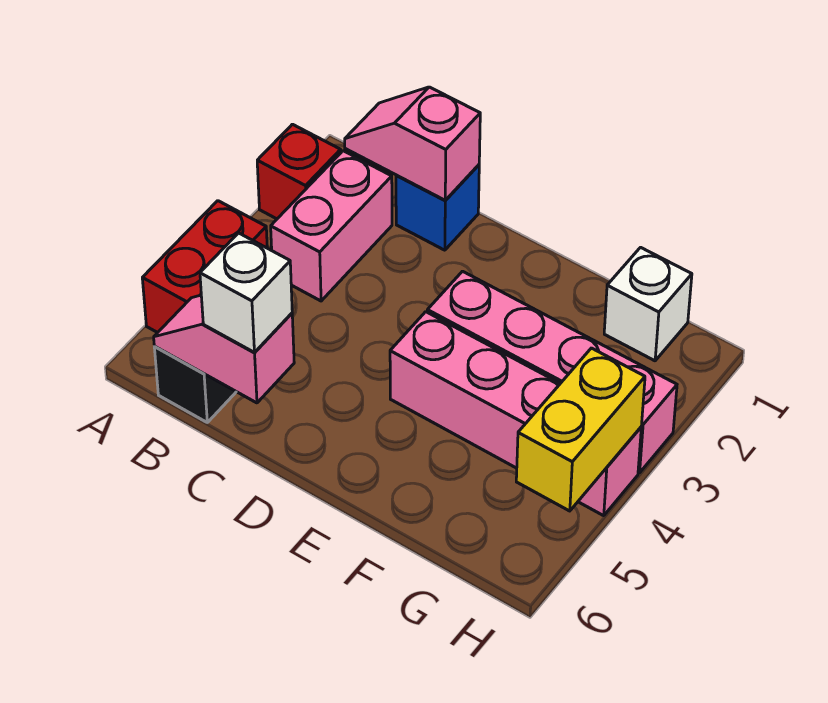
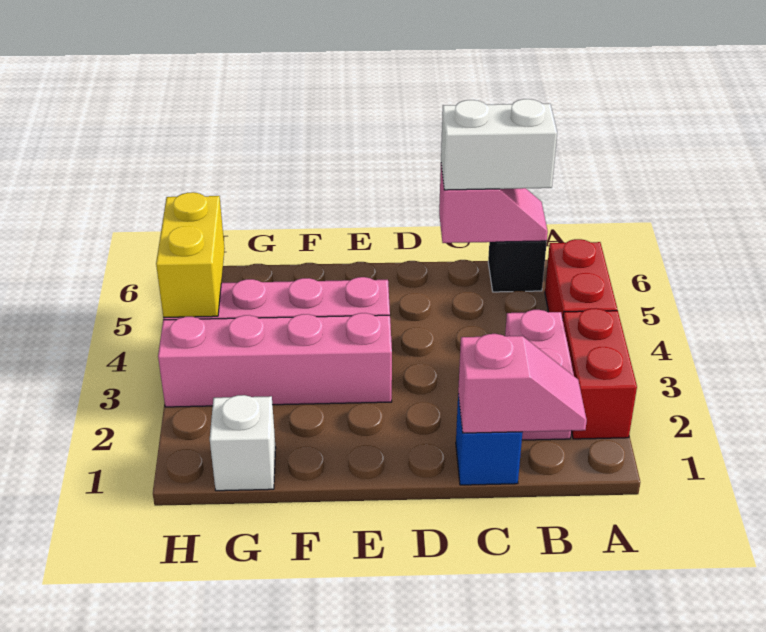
red brick A2 level 1 -> red brick A2:A3 level 1
white brick C6 level 3 -> white brick B6:C6 level 3

